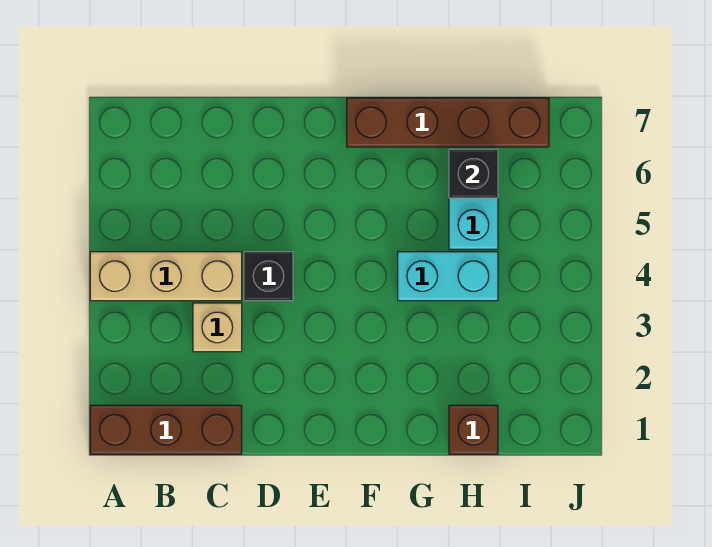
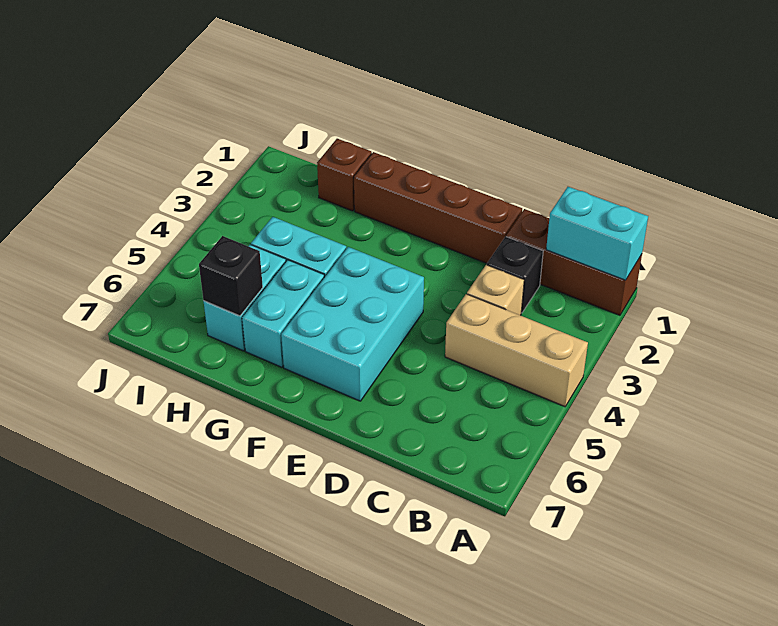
none -> cyan brick A1:B1 level 2
black brick D4 level 1 -> black brick C2 level 1
none -> cyan brick E4:F6 level 1
brown brick F7:I7 level 1 -> brown brick D1:G1 level 1
none -> cyan brick G5:G6 level 1

